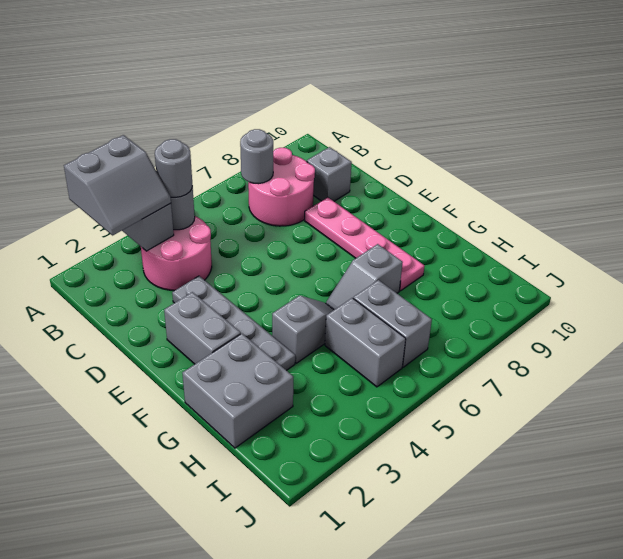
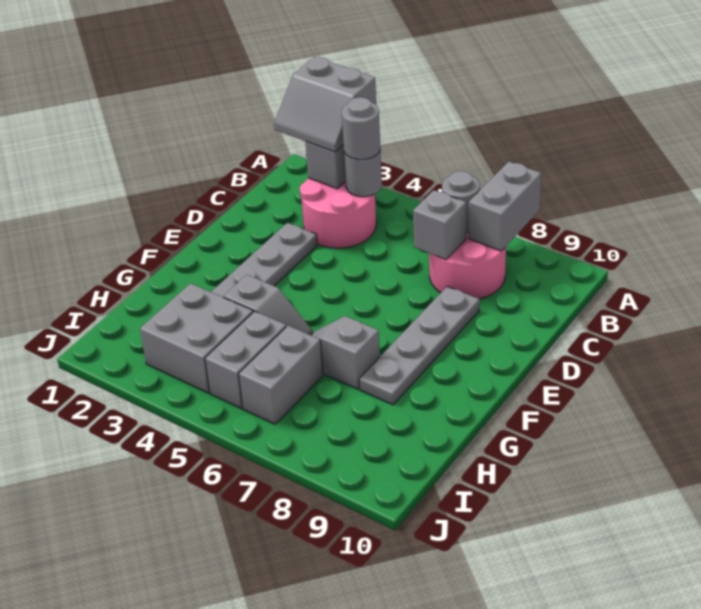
grey brick C9 level 1 -> grey brick C7 level 2
pink plate D8:G8 level 1 -> grey plate D8:G8 level 1
grey brick E2:F2 level 1 -> grey brick A8:B8 level 2
grey brick G1:H2 level 1 -> grey brick H3:I4 level 1

